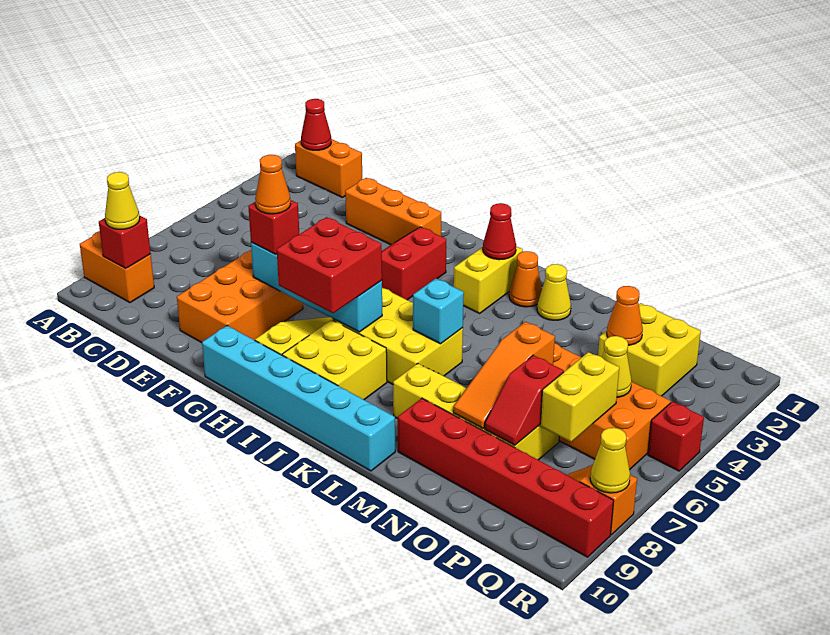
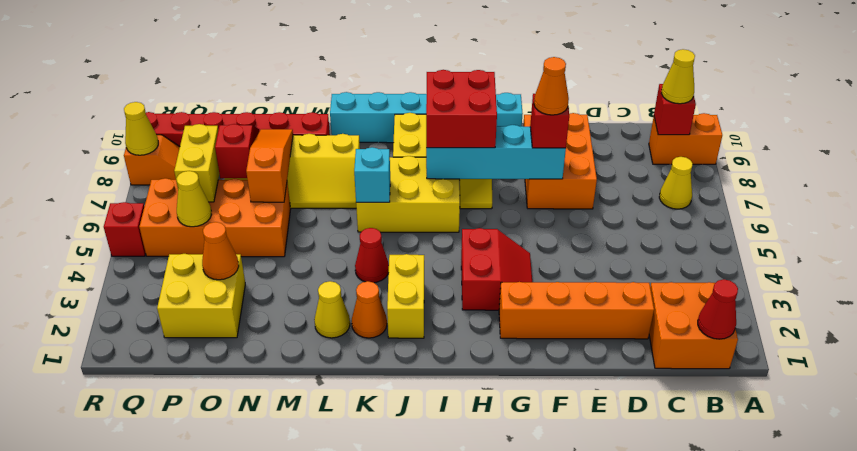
orange brick B1:C1 level 1 -> orange brick B1:C2 level 1
none -> yellow cone B7 level 1
orange brick E2:G2 level 1 -> orange brick D2:G2 level 1
red cone J2 level 2 -> red cone K4 level 1

